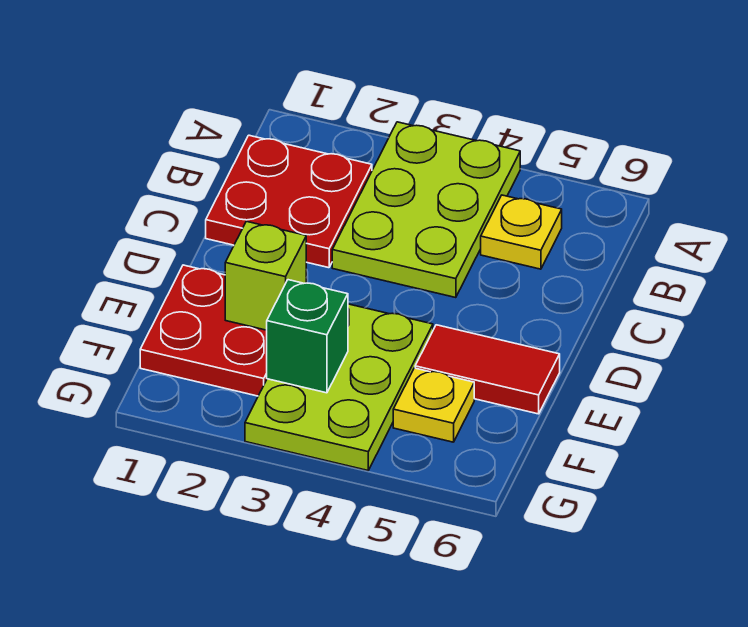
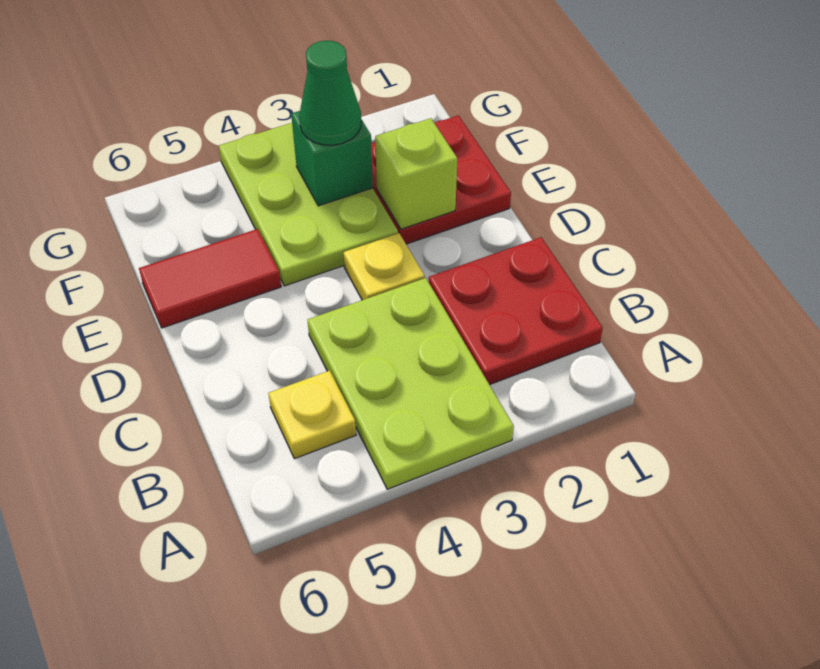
none -> green cone F3 level 3
yellow plate F5 level 1 -> yellow plate D3 level 1

